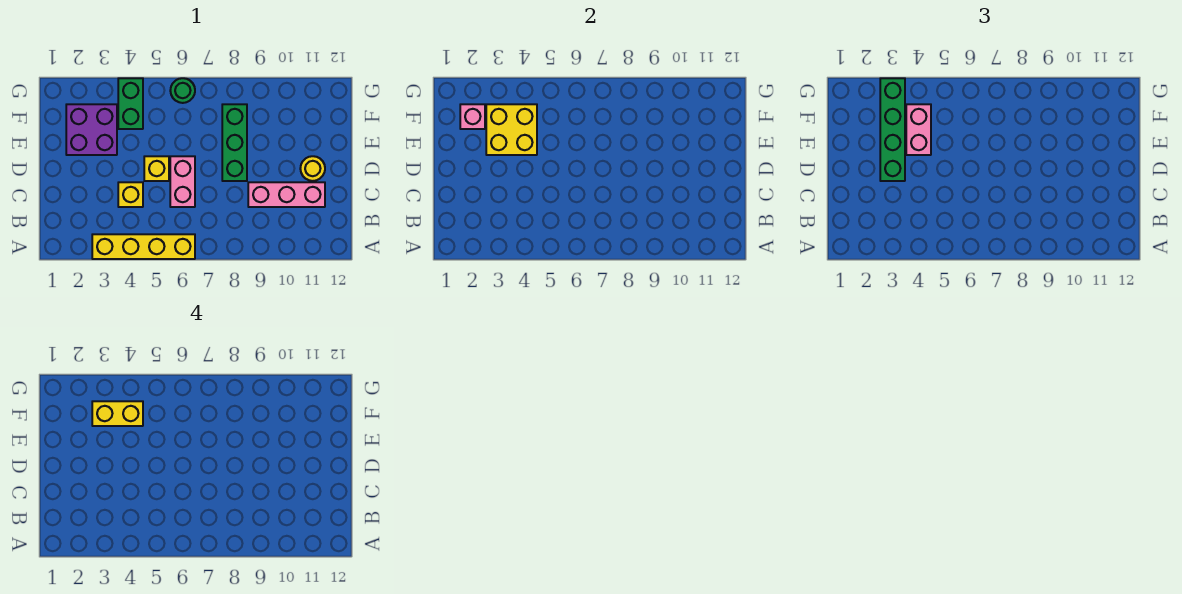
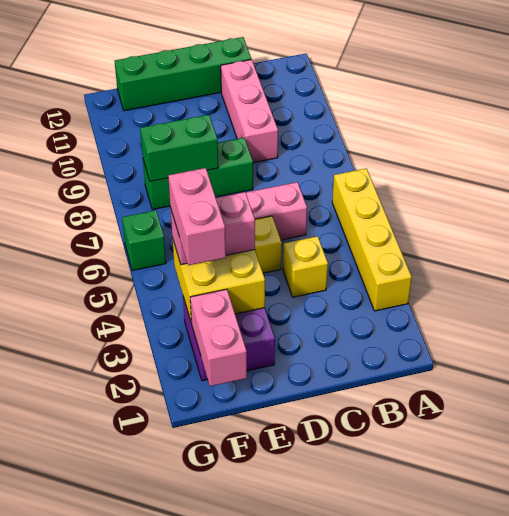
green brick D3:G3 level 3 -> green brick C12:F12 level 1
yellow round brick D11 level 1 -> none
pink brick F2 level 2 -> pink brick F1:F2 level 2
yellow brick F3:F4 level 4 -> pink brick F3:F4 level 4
green brick F4:G4 level 1 -> green brick E8:F8 level 2
green round brick G6 level 1 -> green brick G6 level 1

